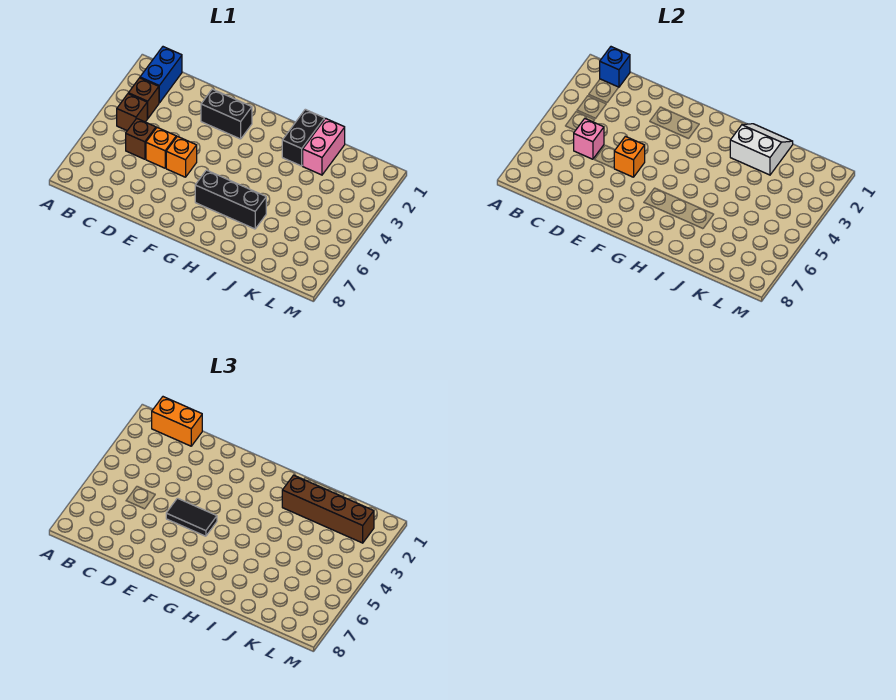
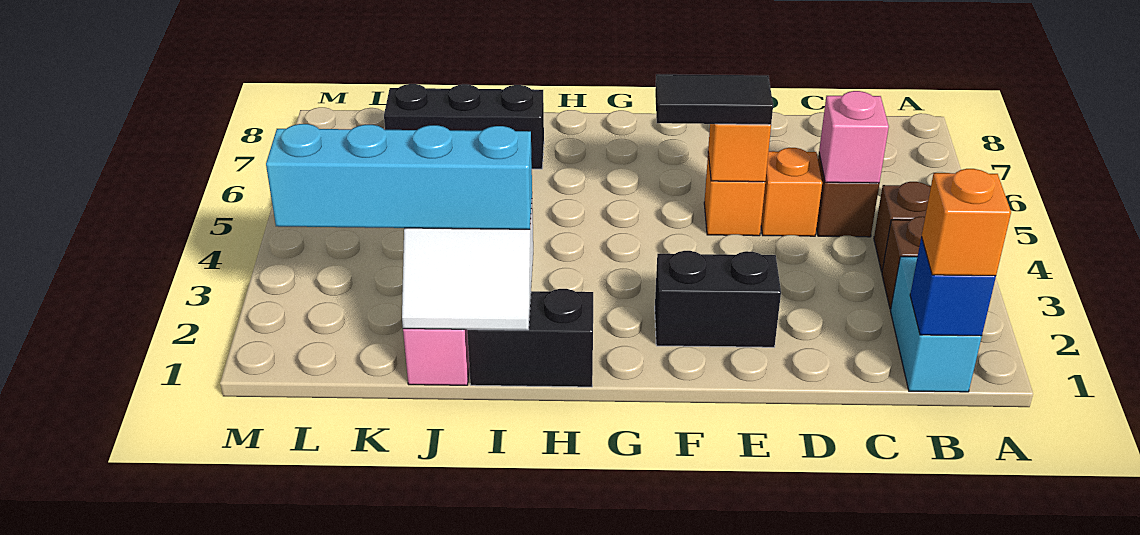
blue brick B1:B2 level 1 -> cyan brick B1:B2 level 1
orange brick B1:C1 level 3 -> orange brick B1 level 3
black brick G6:I6 level 1 -> black brick I7:K7 level 1
black brick I1:I2 level 1 -> black brick H1:I1 level 1
brown brick I2:L2 level 3 -> cyan brick I2:L2 level 3

